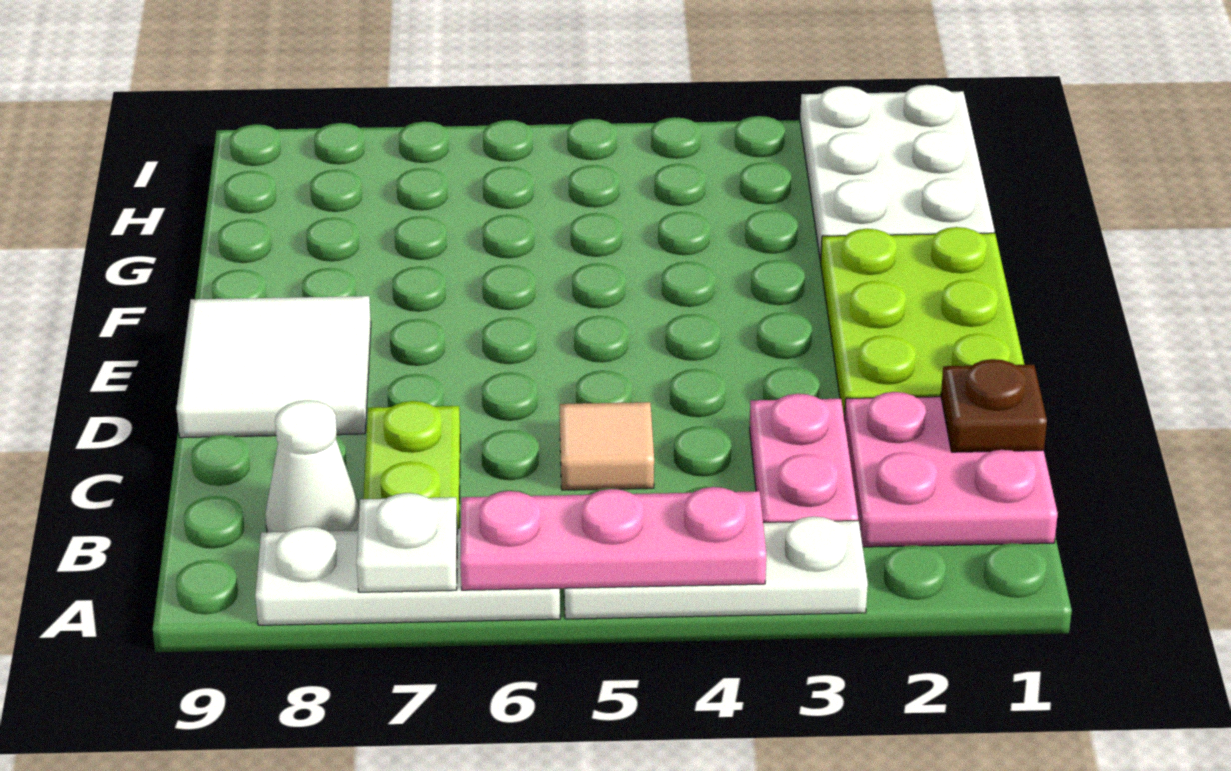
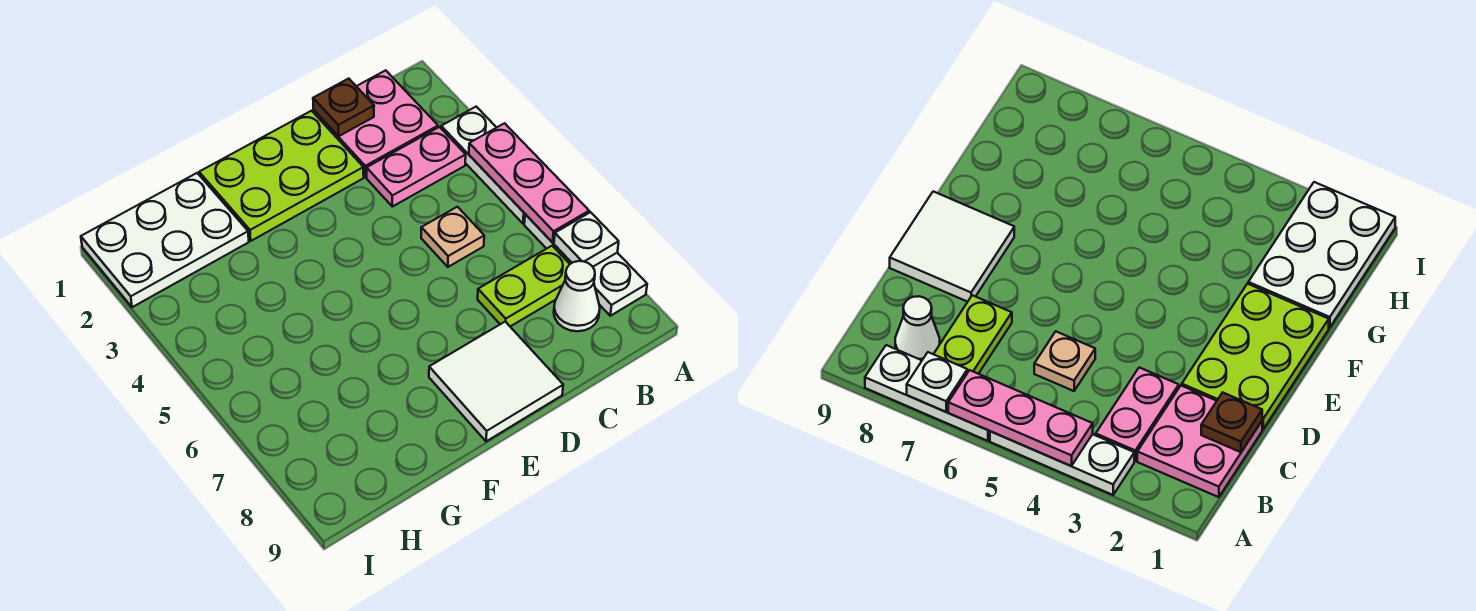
tan tile C5 level 1 -> tan plate C5 level 1

